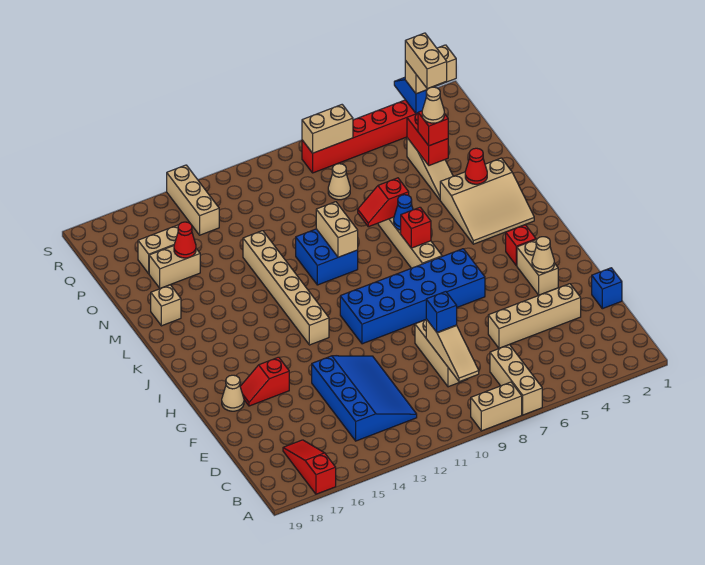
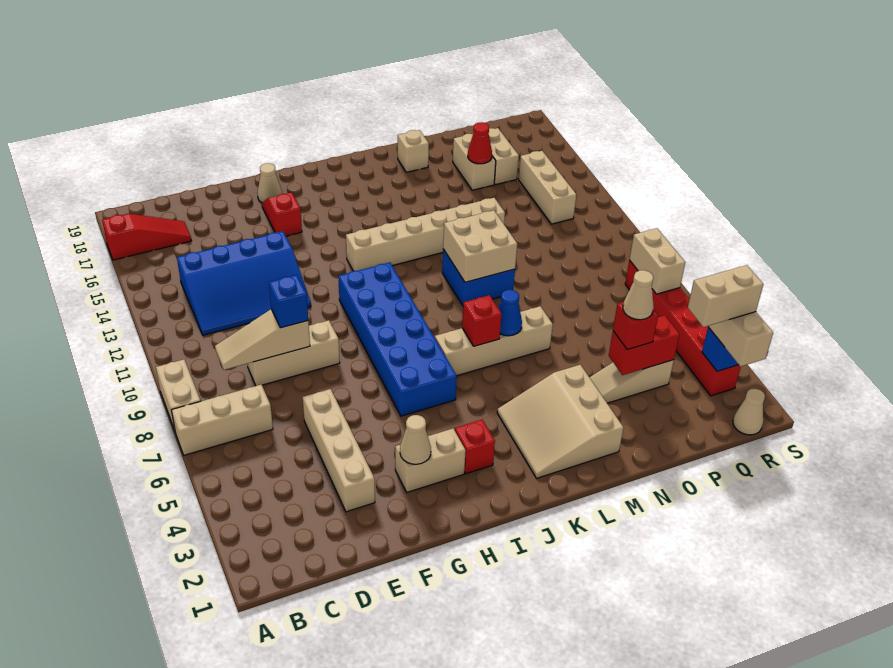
blue brick E1 level 1 -> none
tan brick L10:M10 level 2 -> tan brick L10:M11 level 2
red cone M3 level 2 -> none
red slope M7:M8 level 2 top 7 -> none
tan cone P8 level 1 -> tan cone R1 level 1
tan brick Q14:S14 level 1 -> tan brick Q13:Q15 level 1

